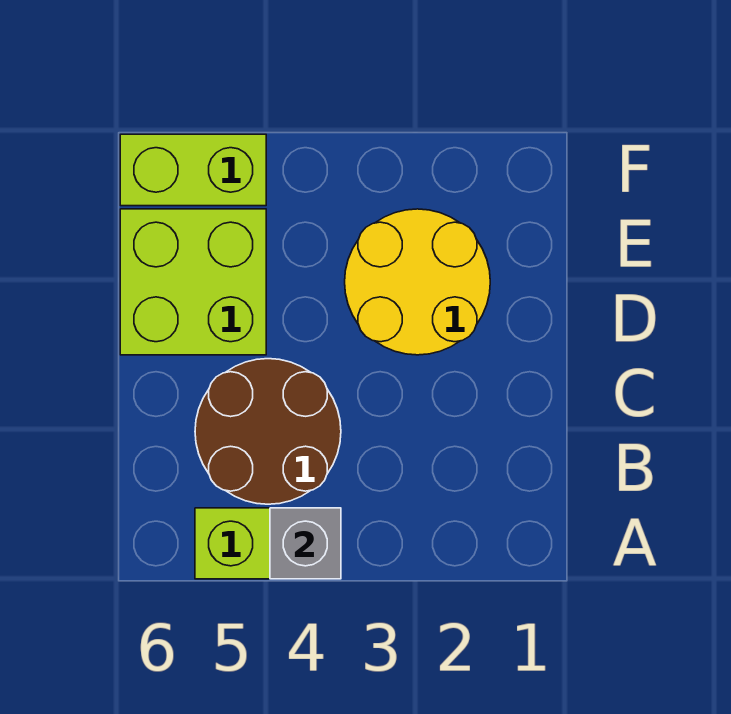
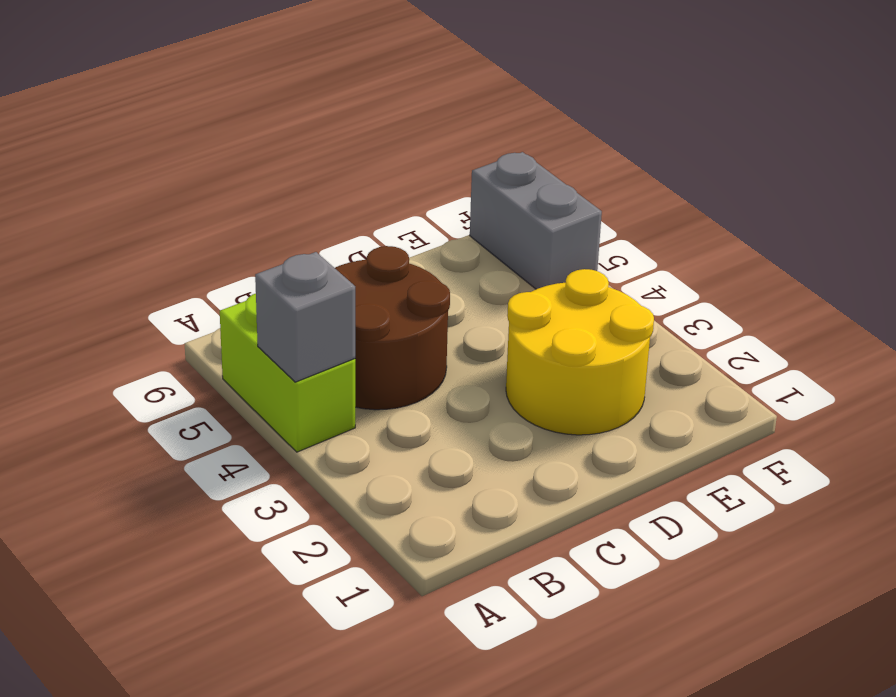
lime brick D5:E6 level 1 -> none
lime brick F5:F6 level 1 -> grey brick F5:F6 level 1

